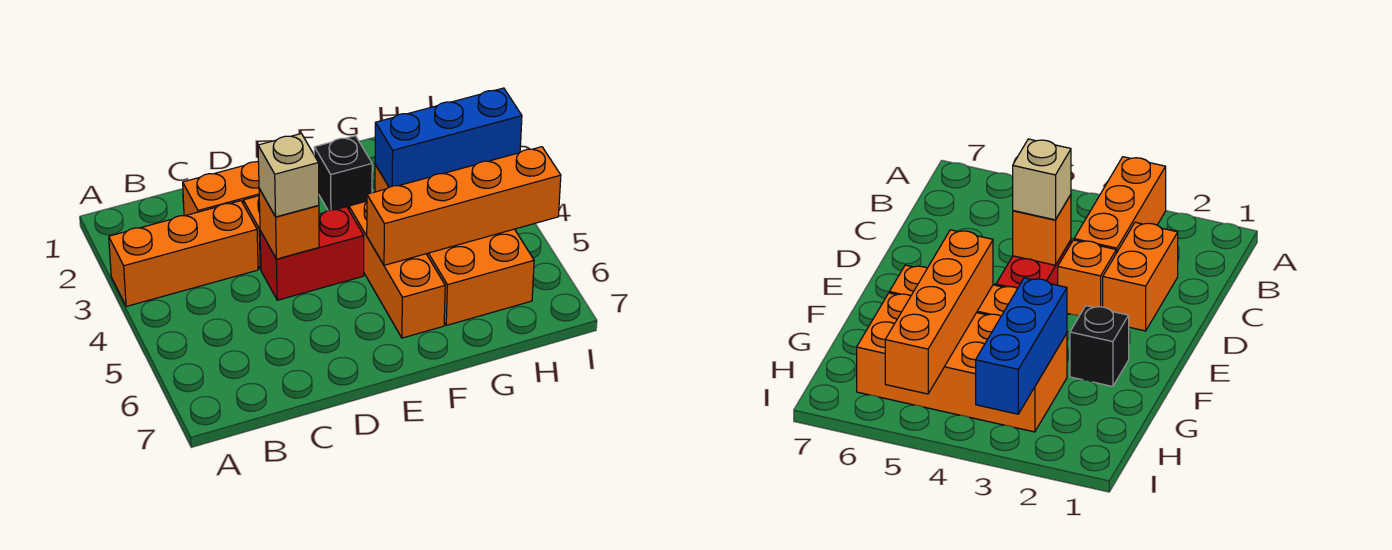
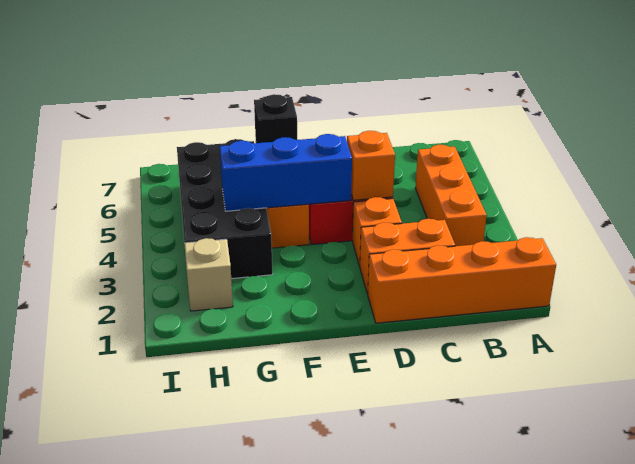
orange brick A3:C3 level 1 -> orange brick B3:B5 level 1
tan brick D4 level 3 -> tan brick H2 level 1
black brick F2 level 1 -> black brick F6 level 2
orange brick F5:I5 level 2 -> orange brick A1:D1 level 1
orange brick G3:H6 level 1 -> black brick G3:H6 level 1
blue brick G3:I3 level 2 -> blue brick E4:G4 level 2

